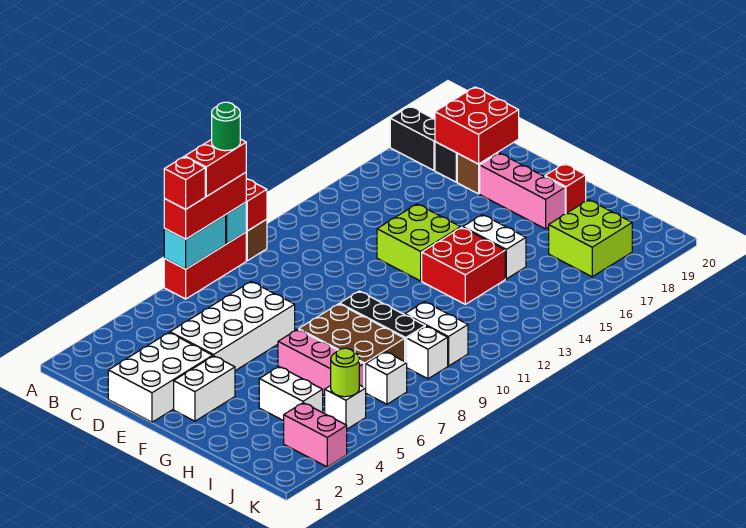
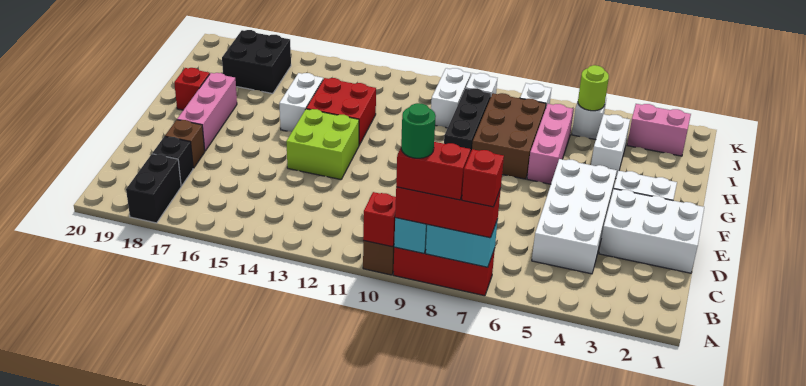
red brick C18:D19 level 2 -> none
white brick D4:E7 level 1 -> white brick C4:F5 level 1
lime brick I17:J18 level 1 -> black brick I17:J18 level 1
pink brick J3:K3 level 1 -> pink brick J2:J3 level 1

